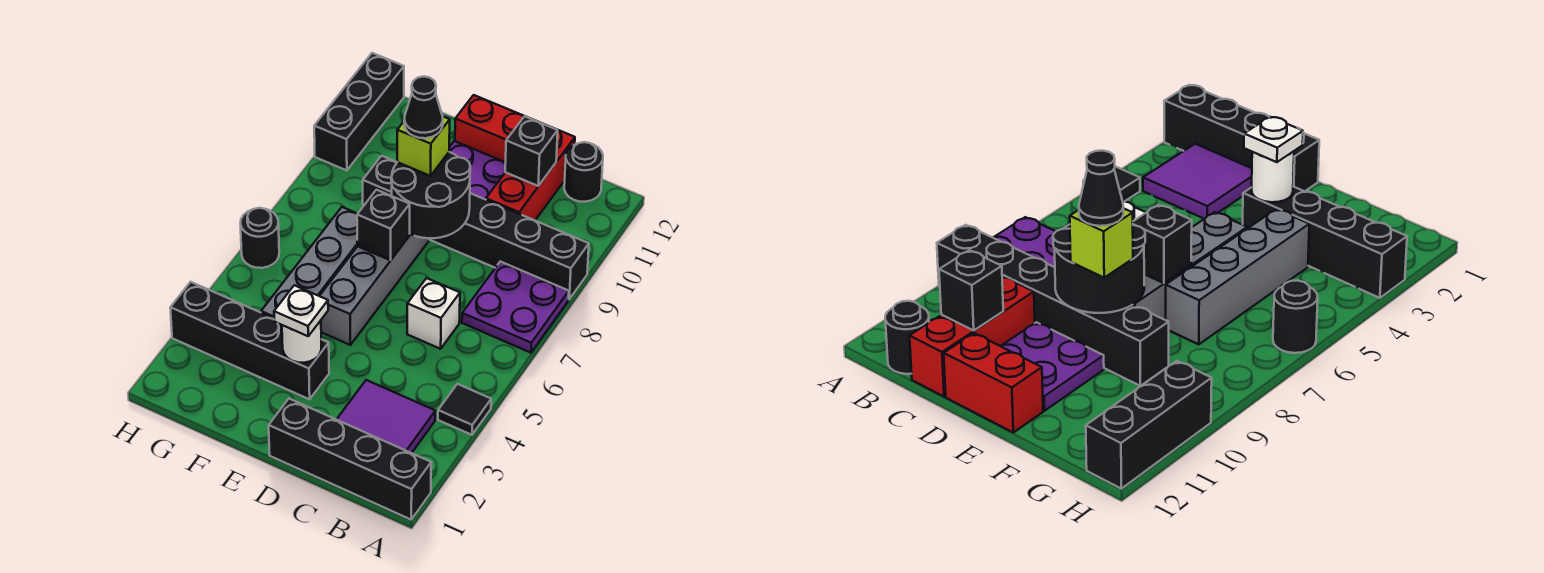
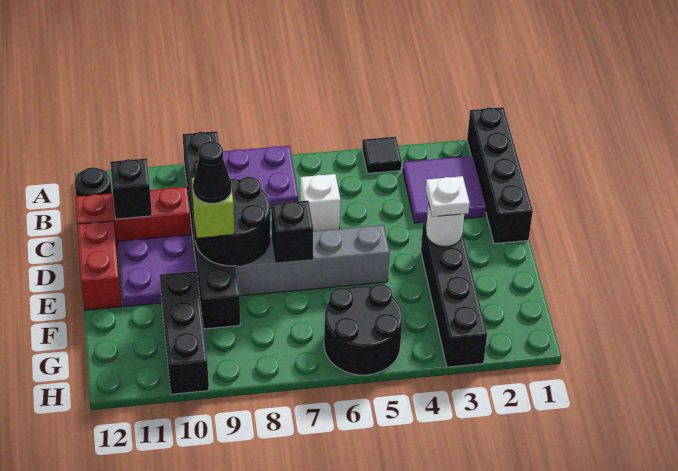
grey brick F4:F7 level 1 -> none
black round brick H6 level 1 -> black round brick G5:H6 level 1
black brick H10:H12 level 1 -> black brick F10:H10 level 1

